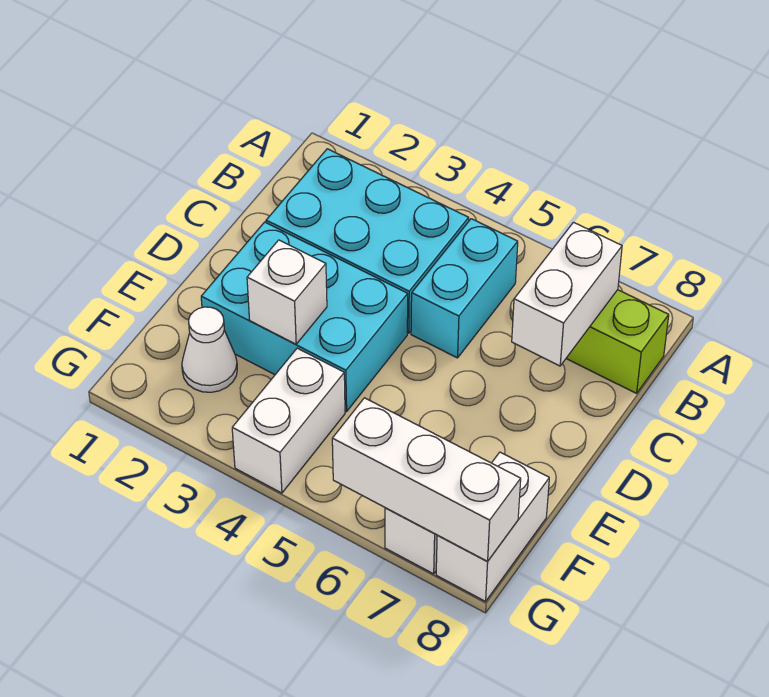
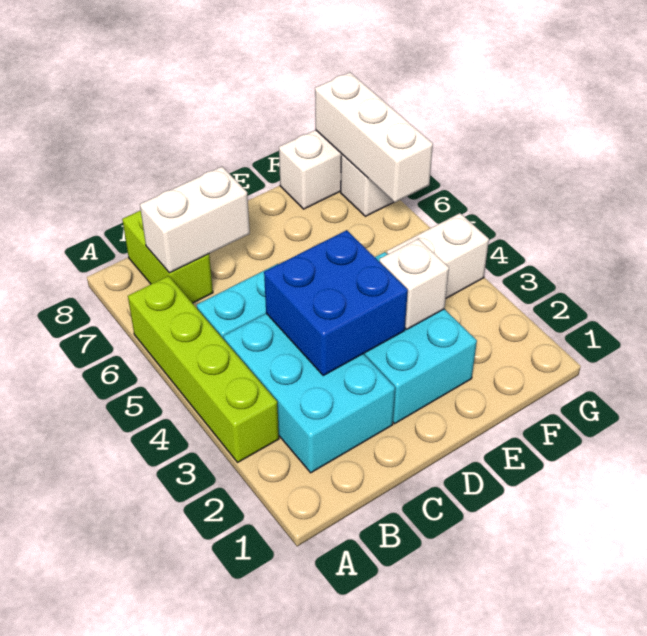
none -> lime brick A3:A6 level 1
none -> blue brick C3:D4 level 2
white cone F2 level 1 -> none

